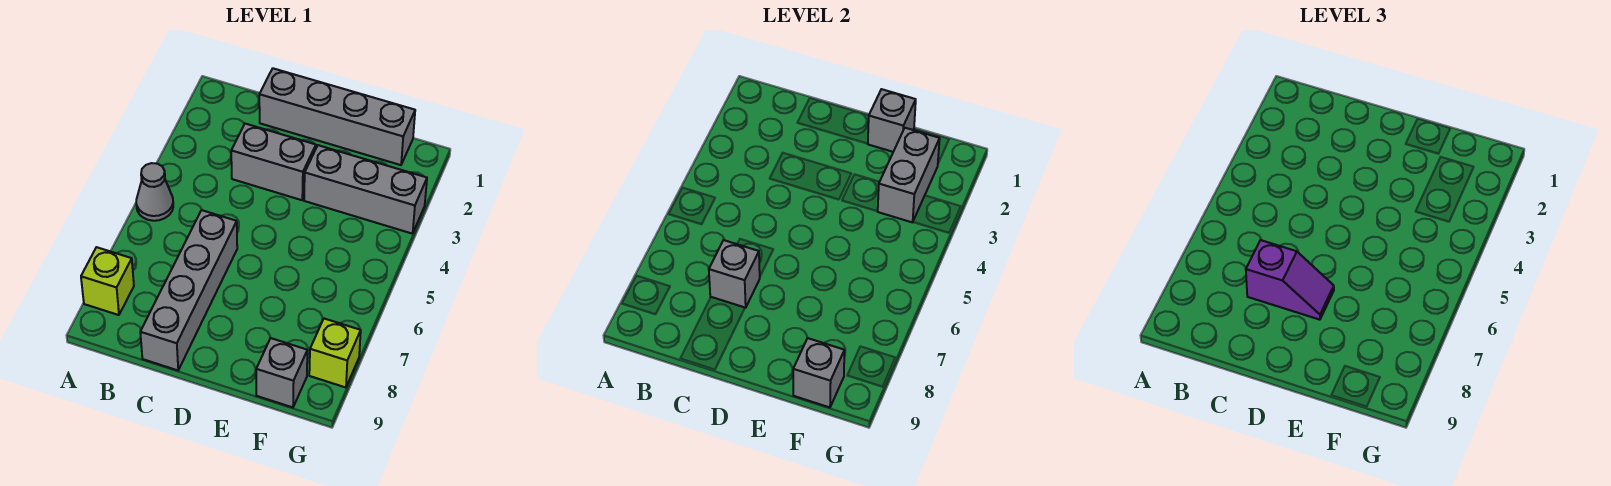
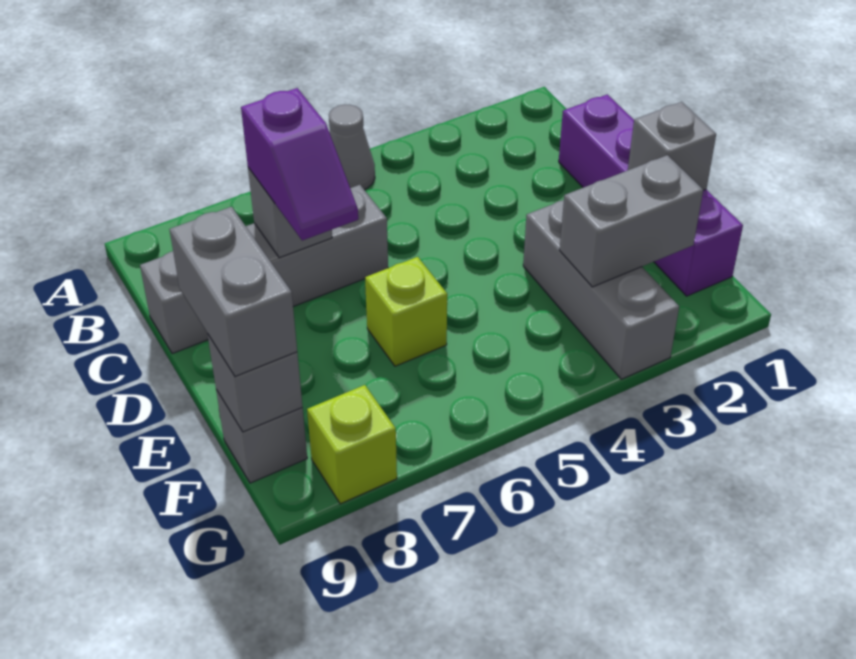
lime brick A8 level 1 -> lime brick E6 level 1
grey brick C1:F1 level 1 -> purple brick C1:F1 level 1
grey brick C3:D3 level 1 -> grey brick E9:F9 level 3

